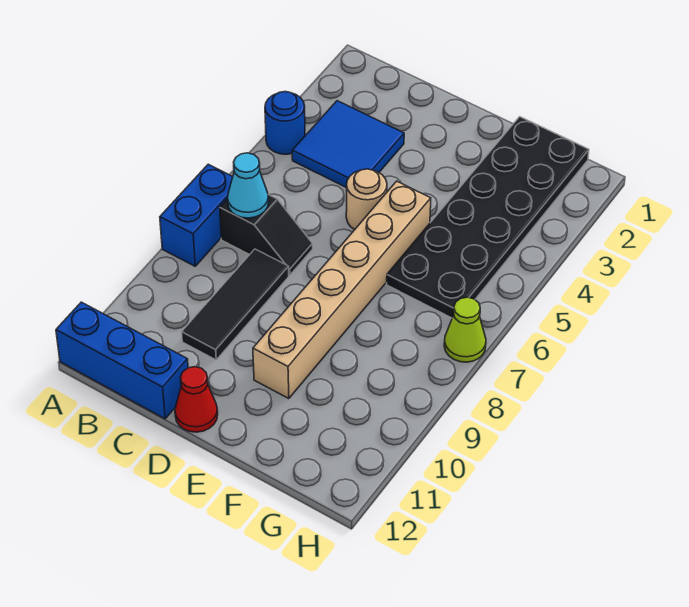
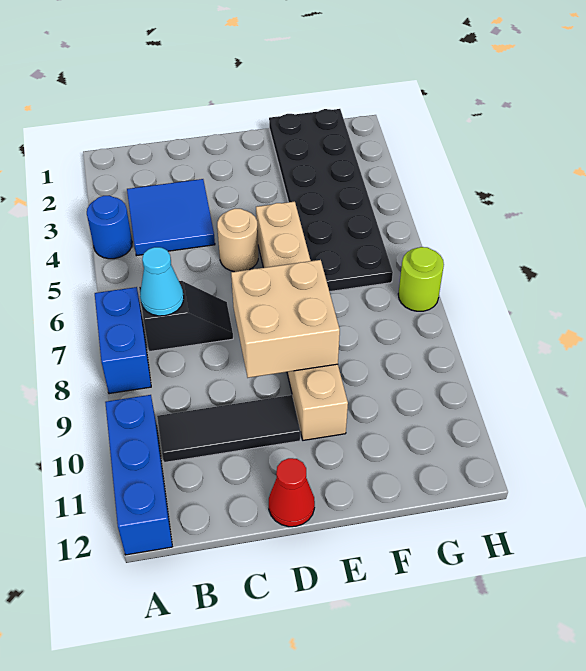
blue brick A12:C12 level 1 -> blue brick A10:A12 level 1
black tile C8:C10 level 1 -> black tile B10:D10 level 1
none -> tan brick D8:E9 level 2
lime cone H7 level 1 -> lime round brick H7 level 1

